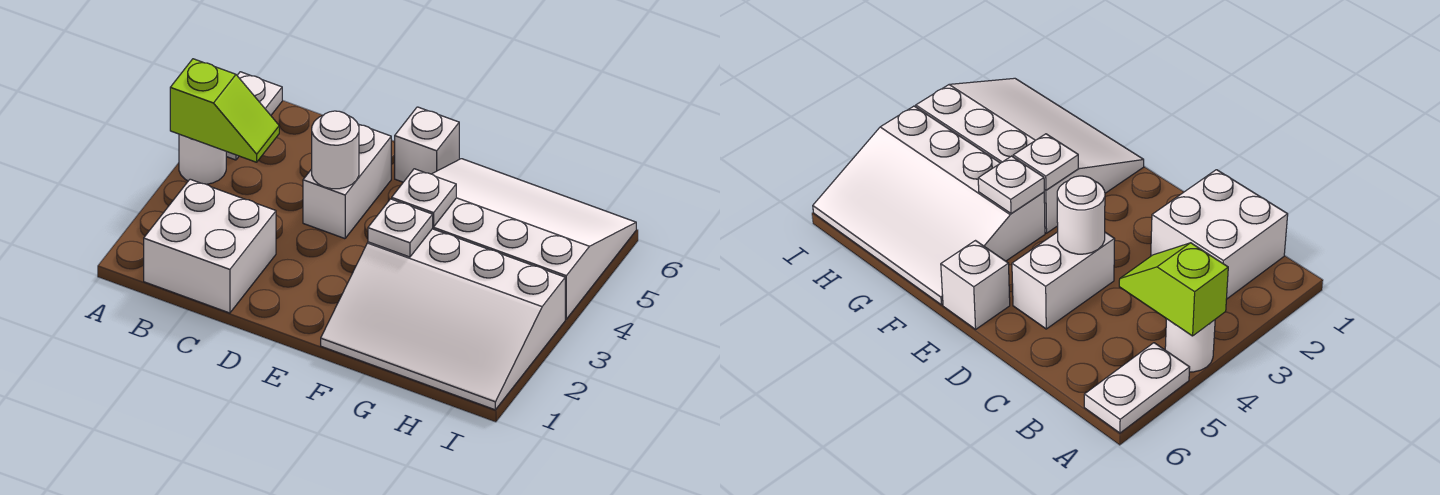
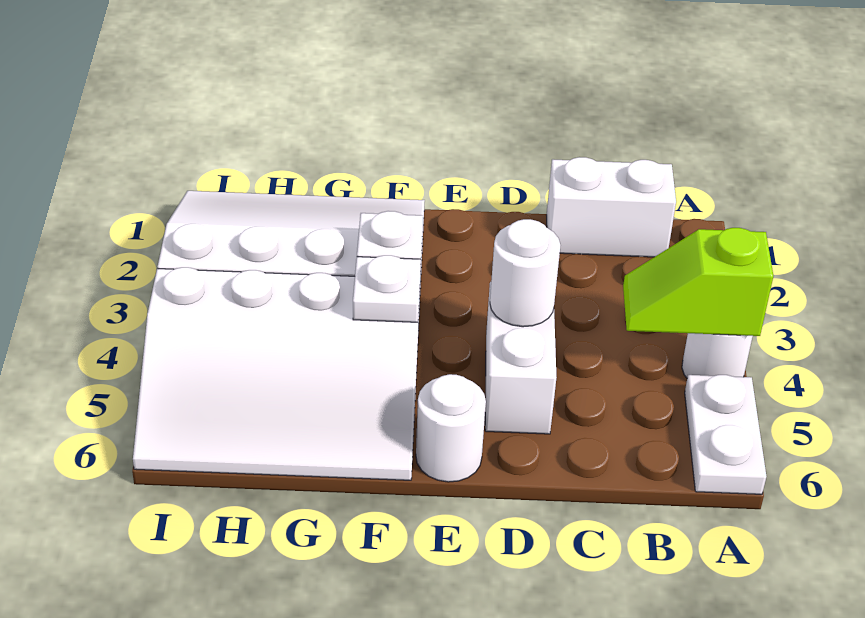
white brick B1:C2 level 1 -> white brick B1:C1 level 1
white brick E6 level 1 -> white round brick E6 level 1

